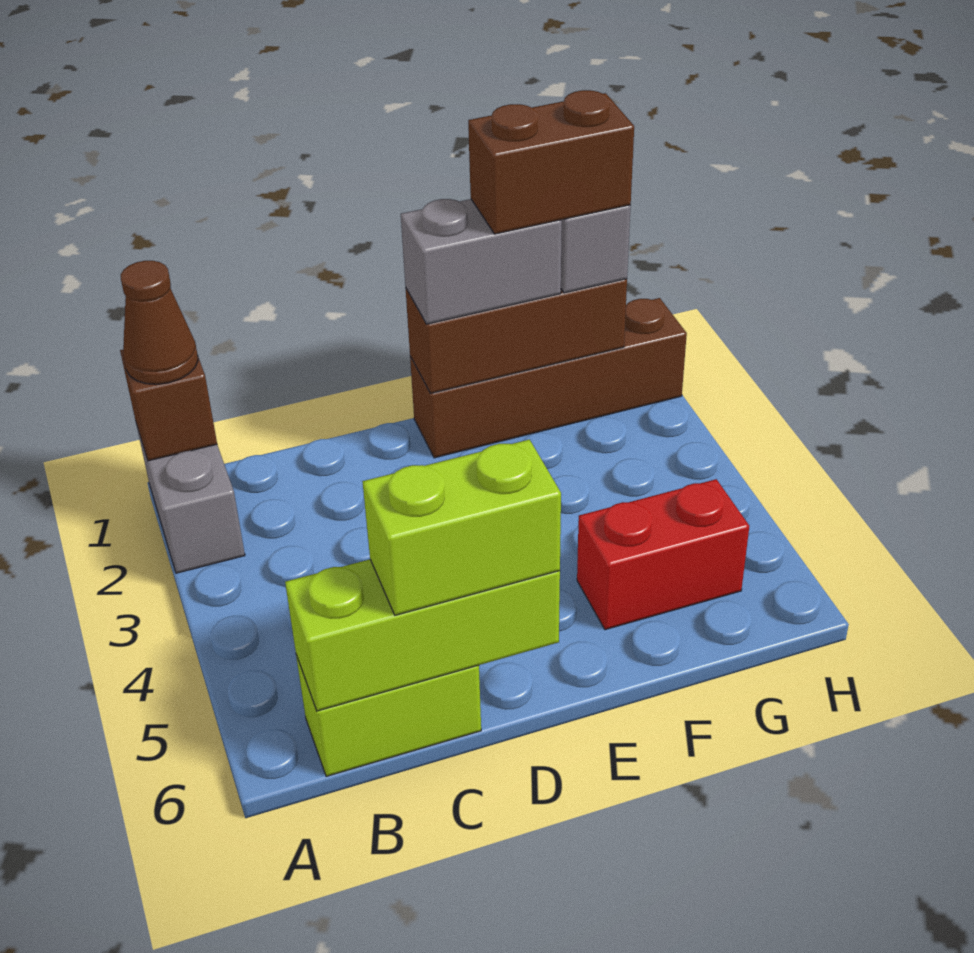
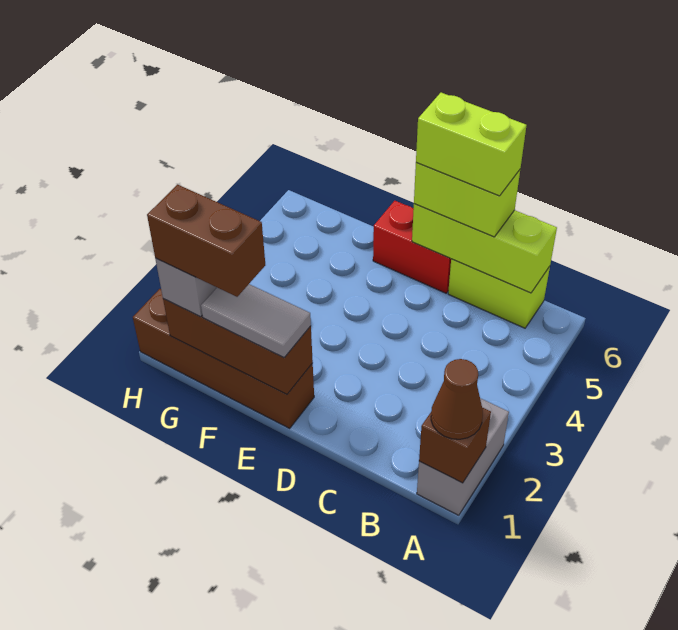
none -> lime brick C6:D6 level 4
grey brick E1:F1 level 3 -> grey tile E1:F1 level 3
red brick F5:G5 level 1 -> red brick D6:E6 level 1

